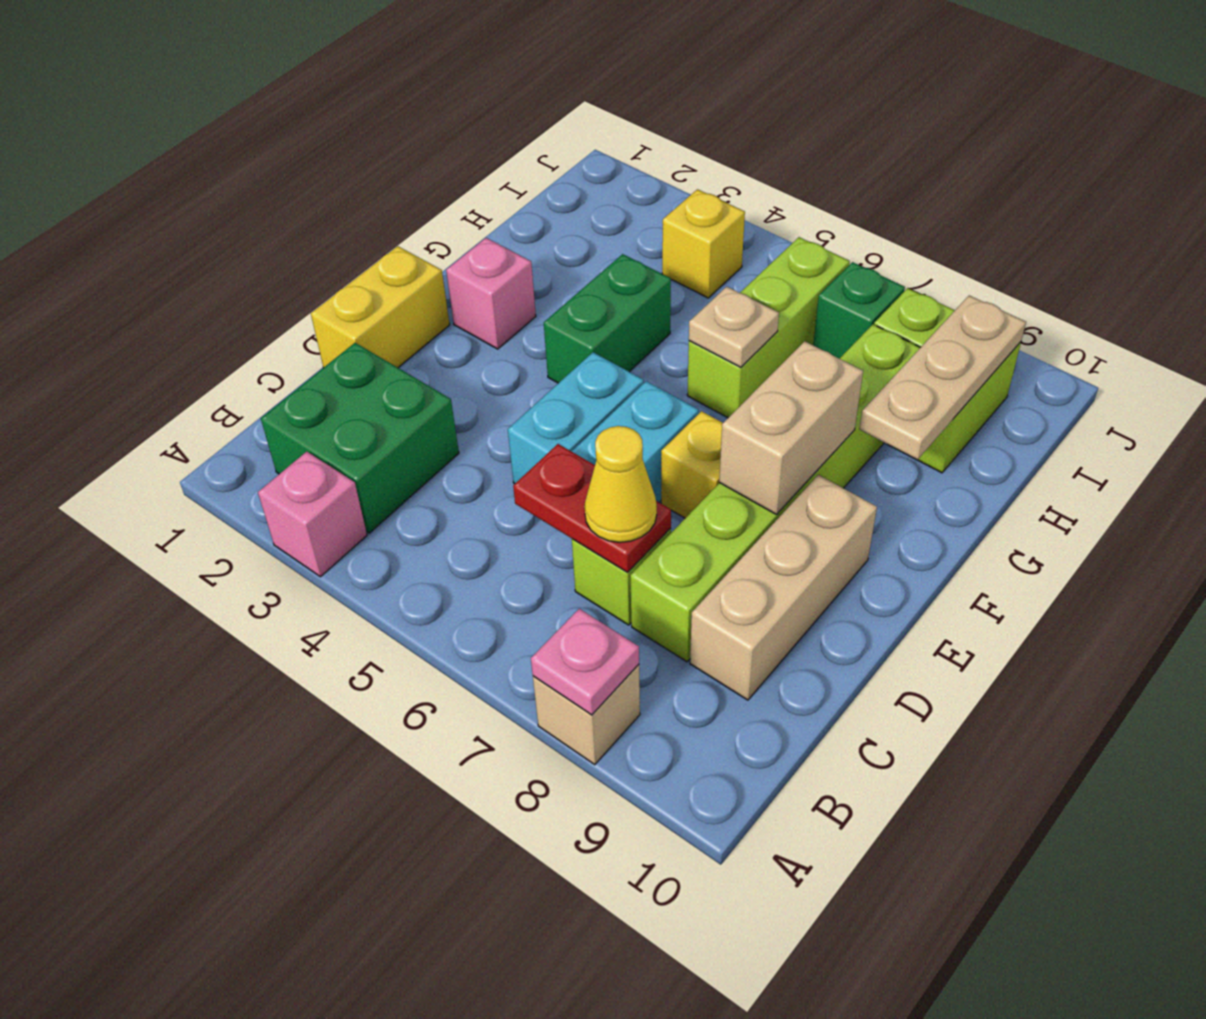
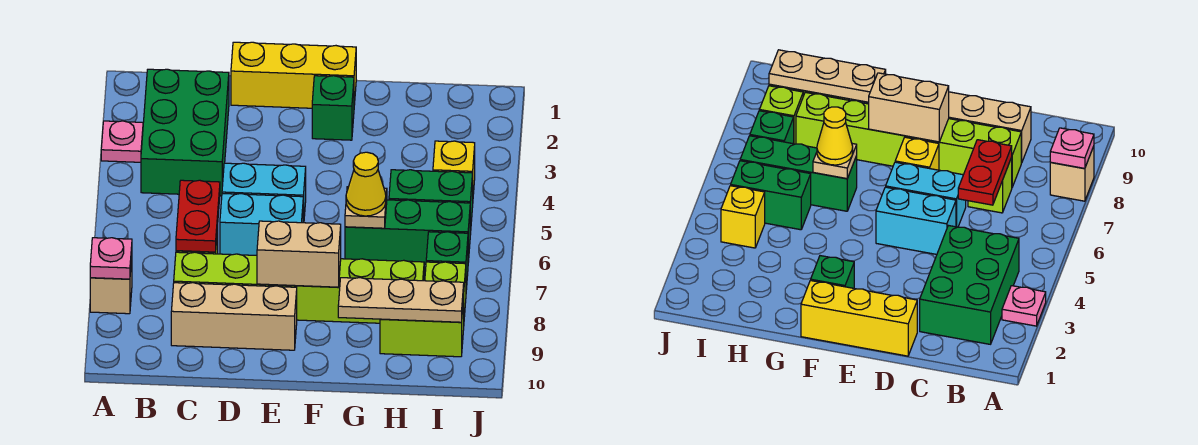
pink brick A3 level 1 -> pink plate A3 level 1
green brick B2:C3 level 1 -> green brick B2:C4 level 1
yellow cone C7 level 3 -> yellow cone G6 level 3
yellow brick D1:E1 level 1 -> yellow brick D1:F1 level 1
pink brick F2 level 1 -> green brick F2 level 1
green brick F4:G4 level 1 -> green brick H5:I5 level 1
lime brick G6:I6 level 1 -> green brick G6:I6 level 1

